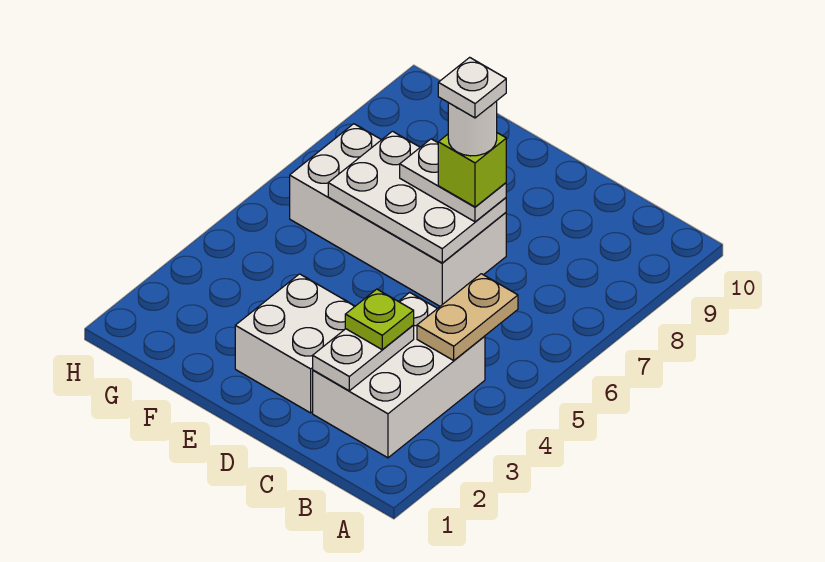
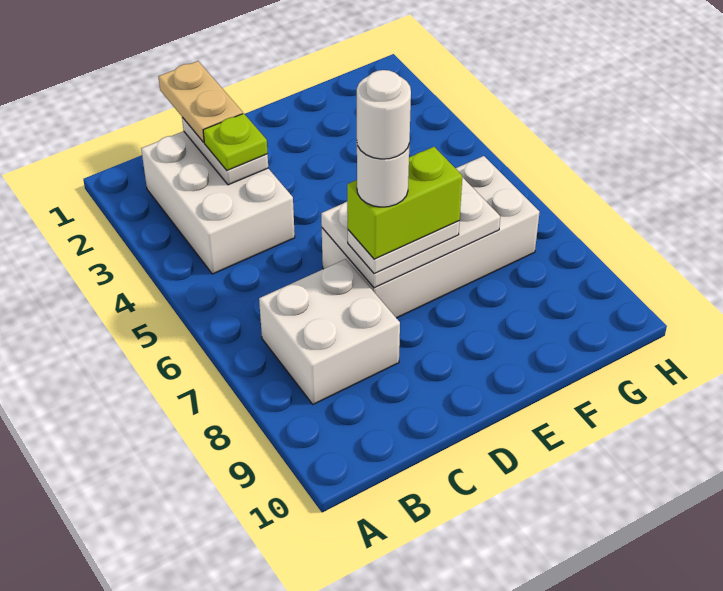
tan plate B4:B5 level 2 -> tan plate C1:C2 level 3
white brick D2:E3 level 1 -> white brick B7:C8 level 1
lime brick D7 level 4 -> lime brick D7:E7 level 4
white plate D7 level 6 -> white round brick D7 level 6

